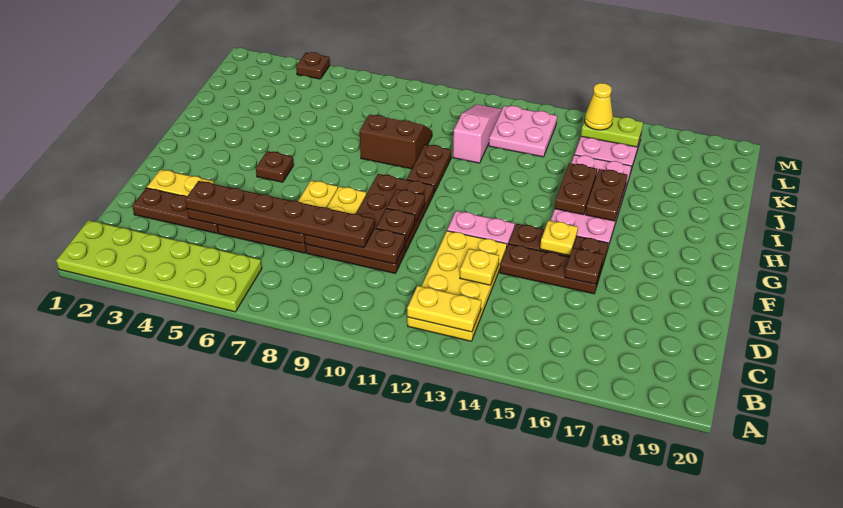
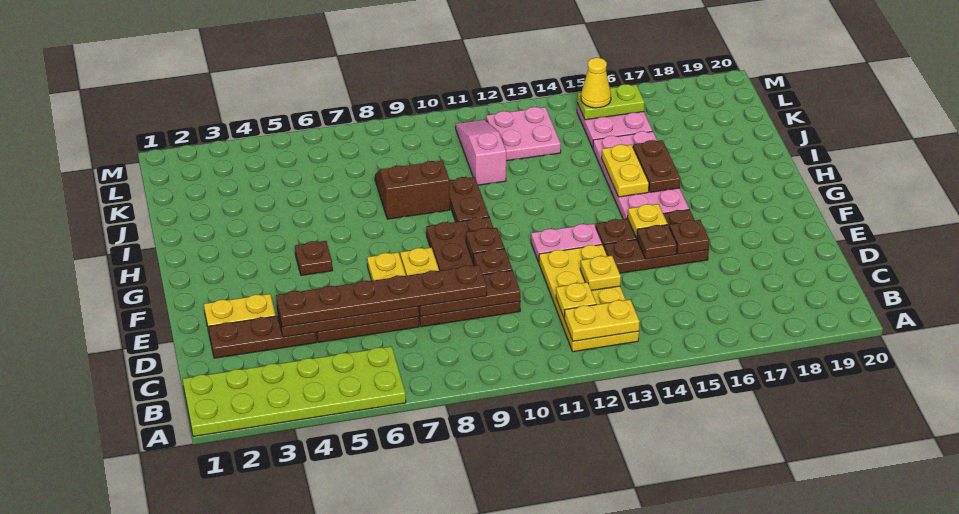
none -> yellow plate C12 level 2
brown plate H15:I15 level 2 -> yellow plate H15:I15 level 2
brown plate M4 level 1 -> brown plate E15 level 2

